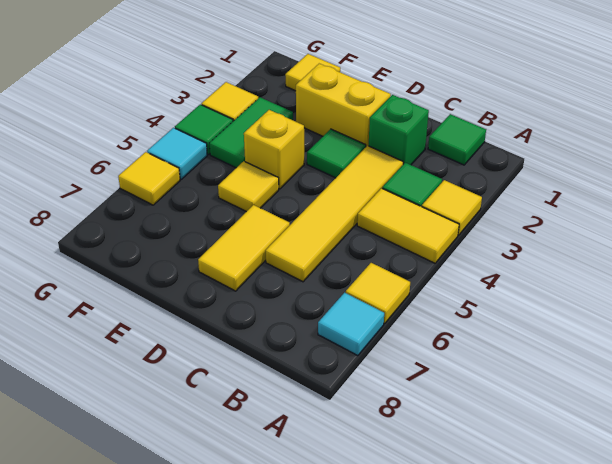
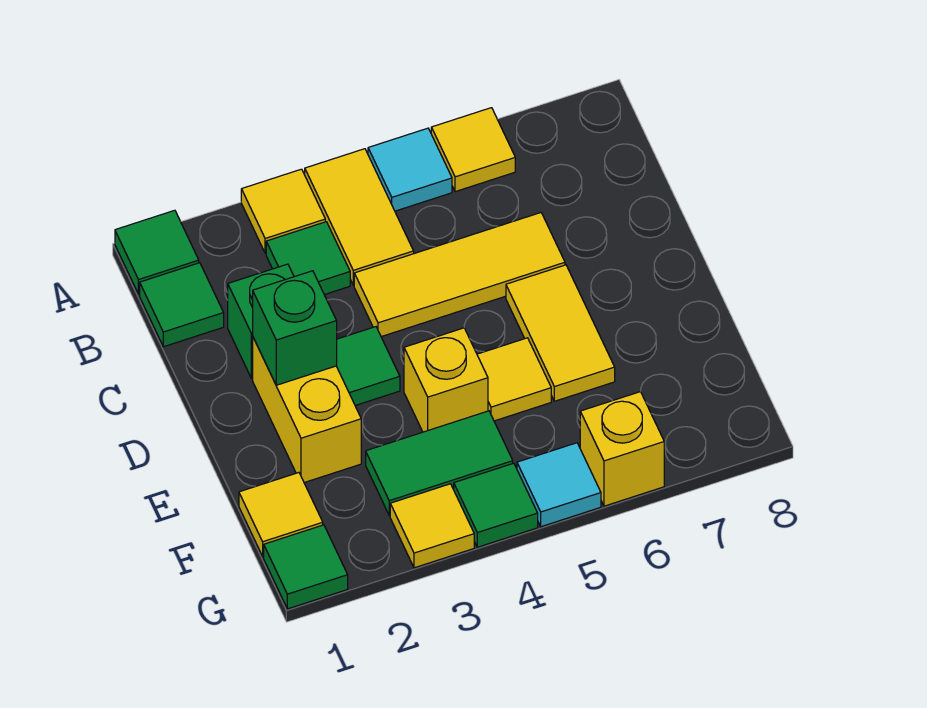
none -> green tile A1 level 1
cyan tile A7 level 1 -> cyan tile A5 level 1
yellow tile C3:C6 level 1 -> yellow tile C4:C6 level 1
none -> green brick D2 level 2
yellow tile D6:D7 level 1 -> yellow tile D6:E6 level 1
none -> green tile G1 level 1
yellow tile G6 level 1 -> yellow brick G6 level 1

